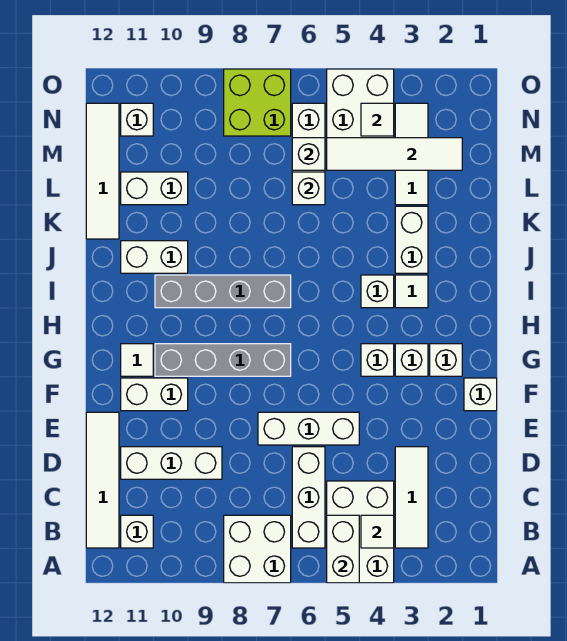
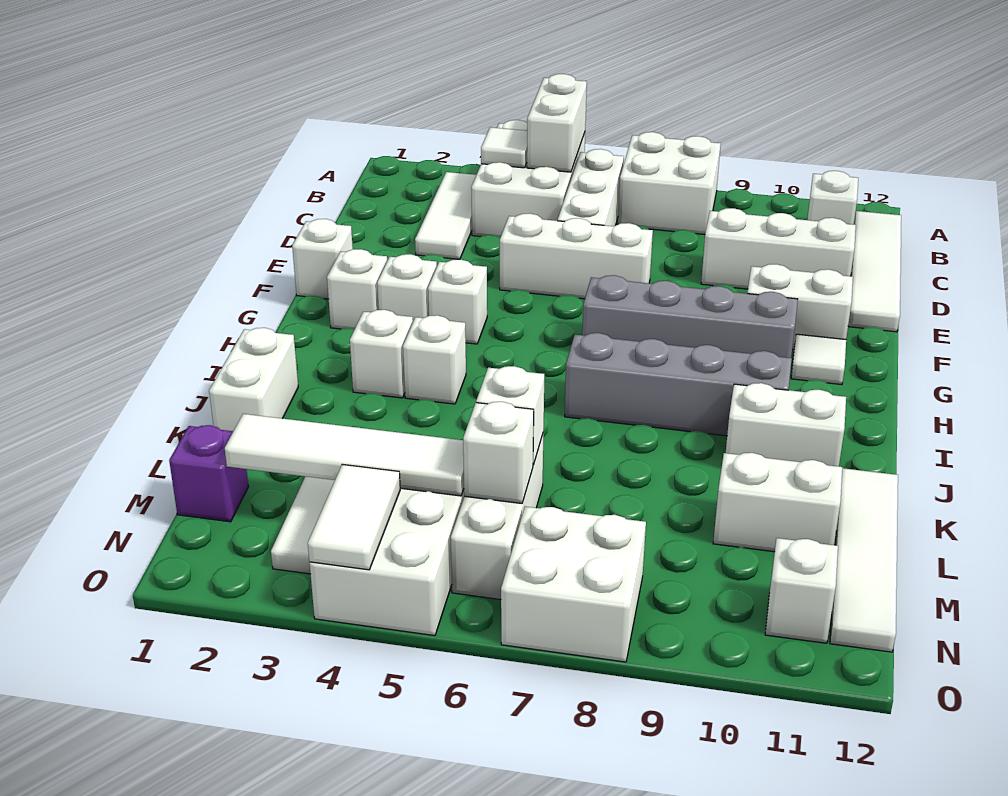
white tile I3 level 1 -> white brick I3 level 1
white brick J3:K3 level 1 -> white brick J1:K1 level 1
none -> purple brick M1 level 1
white tile N4 level 2 -> white tile N4:O4 level 2
lime brick N7:O8 level 1 -> white brick N7:O8 level 1

